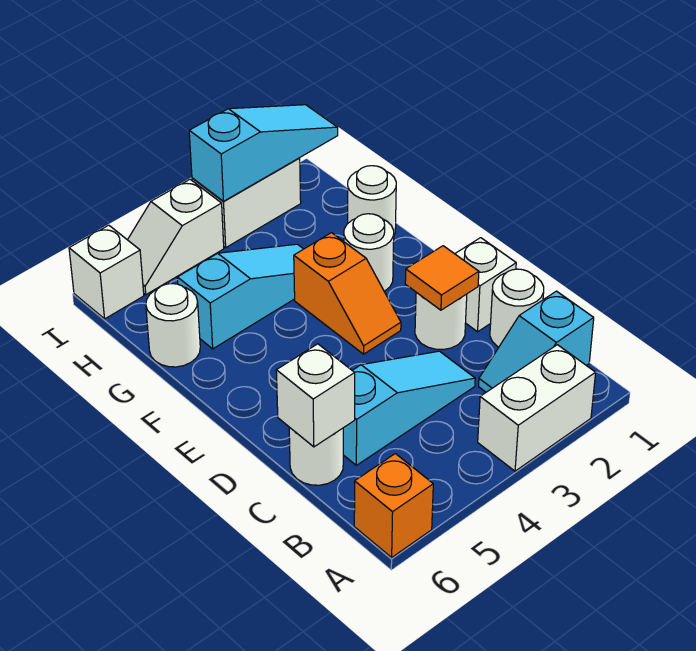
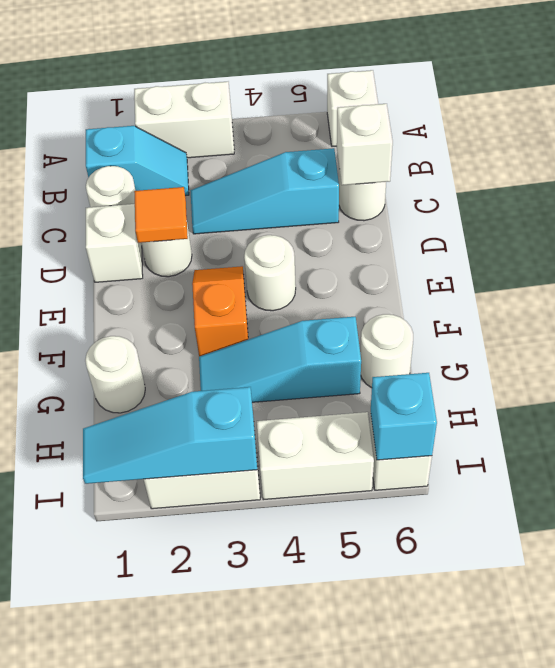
orange brick A6 level 1 -> white brick A6 level 1
white round brick F2 level 1 -> white round brick E4 level 1
white slope I4:I5 level 1 top 4 -> white brick I4:I5 level 1
none -> cyan brick I6 level 2

